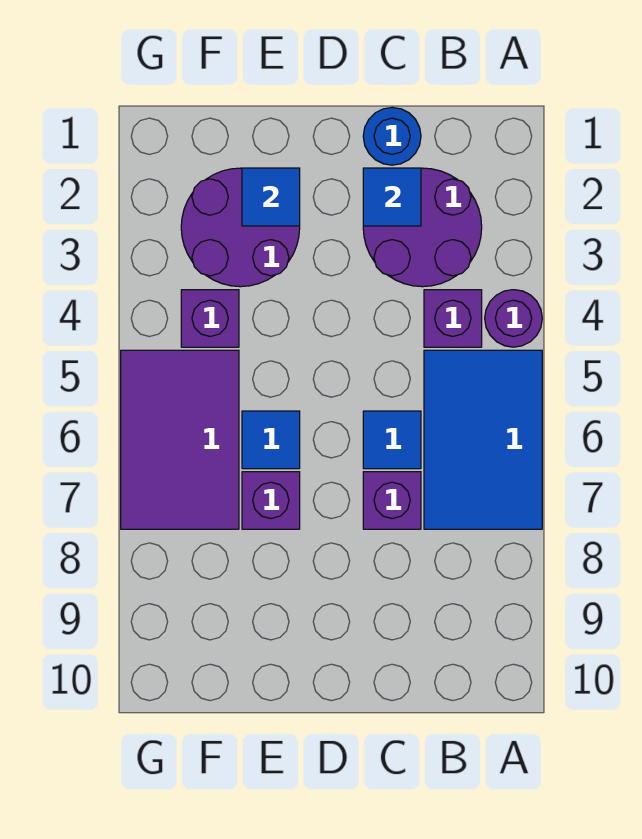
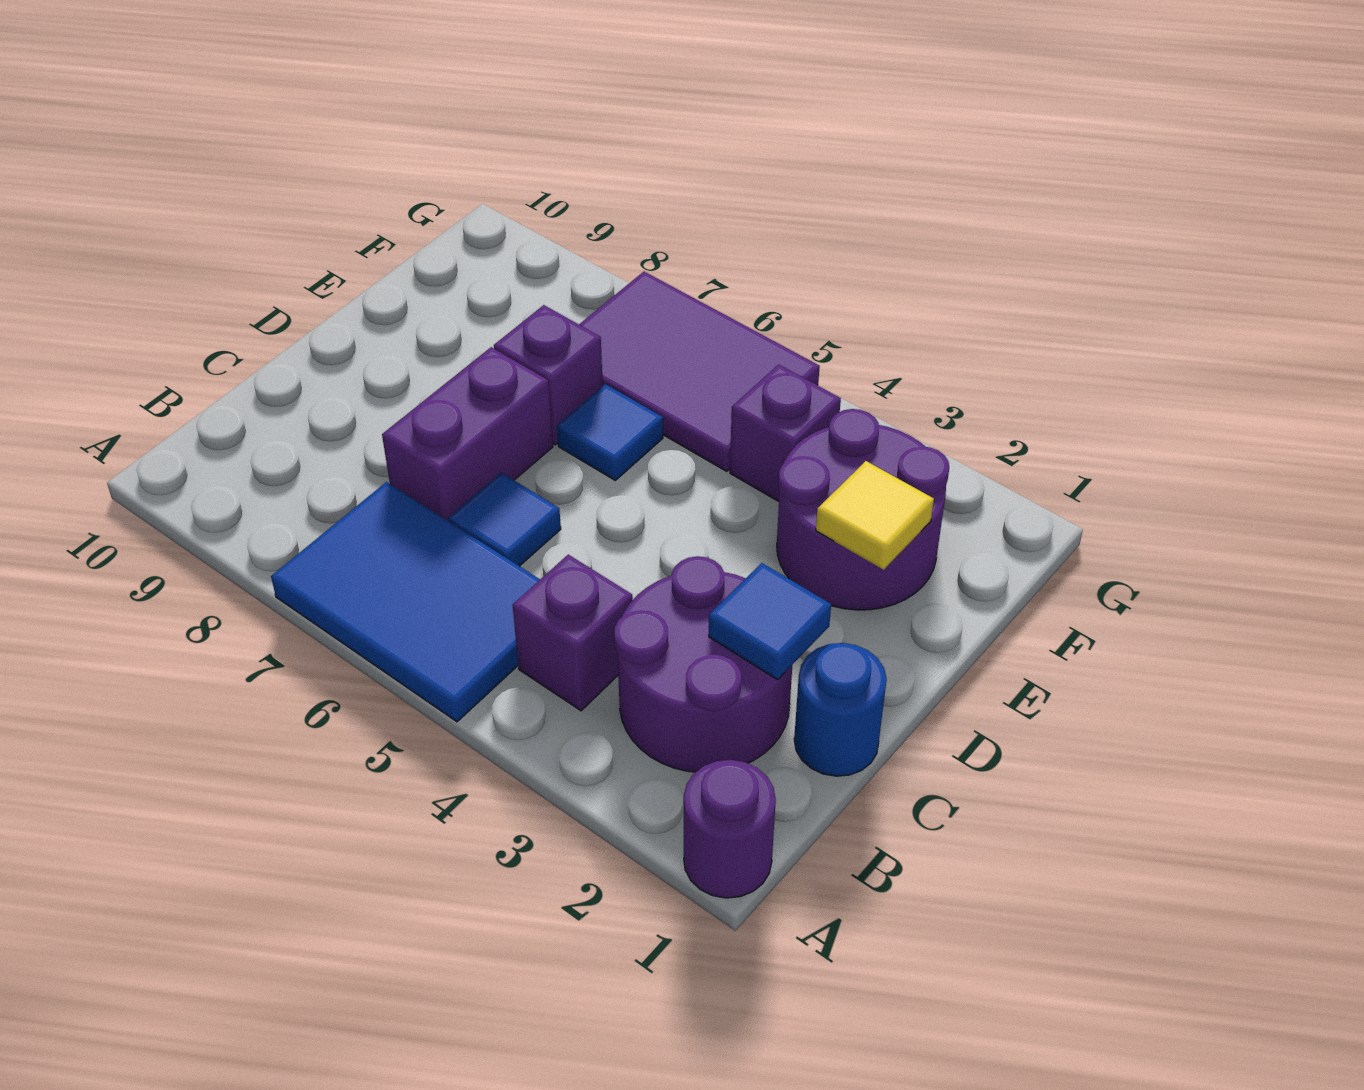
purple round brick A4 level 1 -> purple round brick A1 level 1
purple brick C7 level 1 -> purple brick C7:D7 level 1
blue tile E2 level 2 -> yellow tile E2 level 2

